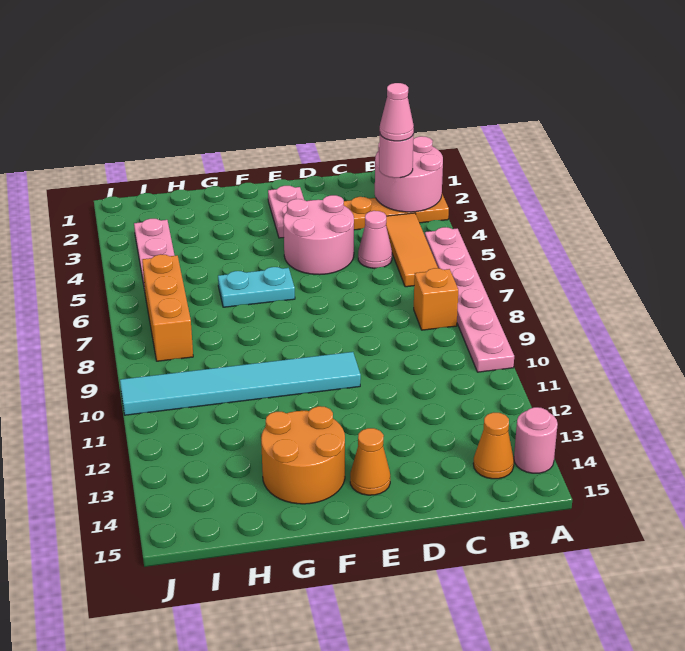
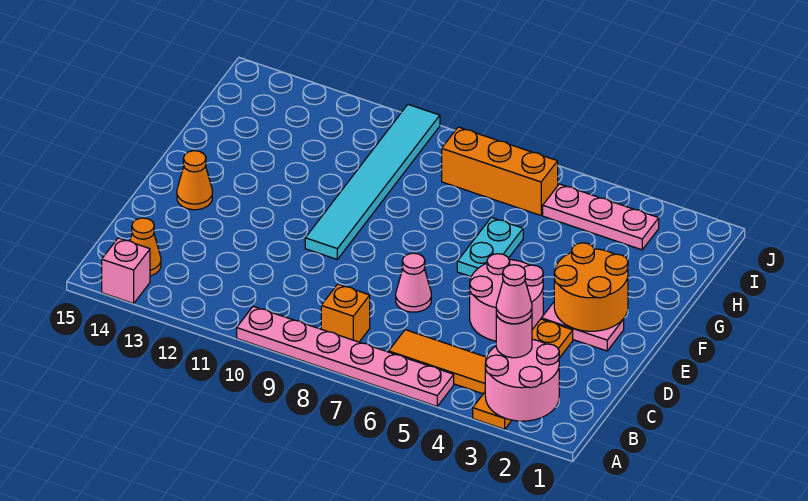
pink round brick A14 level 1 -> pink brick A14 level 1
pink cone C5 level 1 -> pink cone D7 level 1
orange round brick F13:G14 level 1 -> orange round brick E2:F3 level 2

